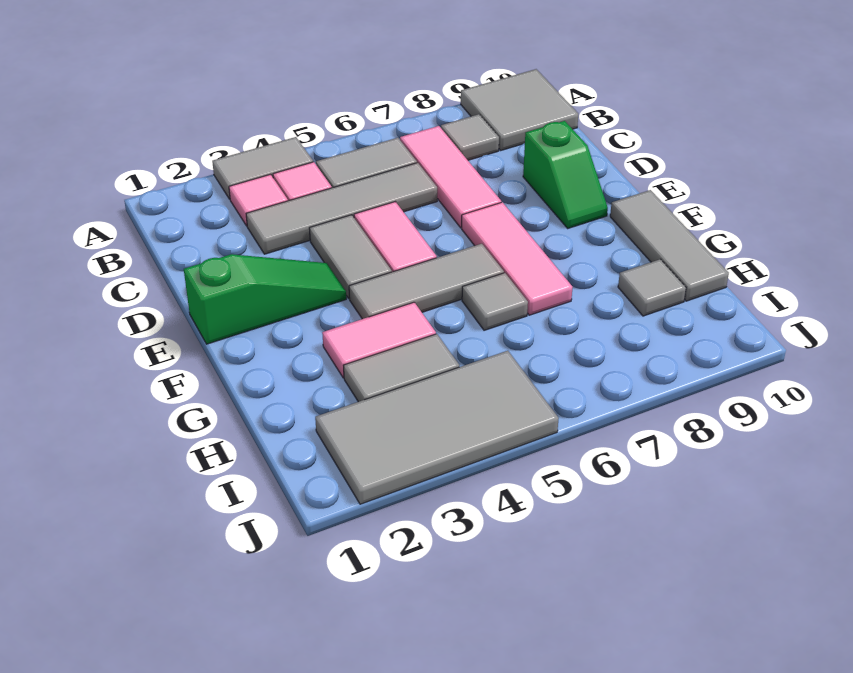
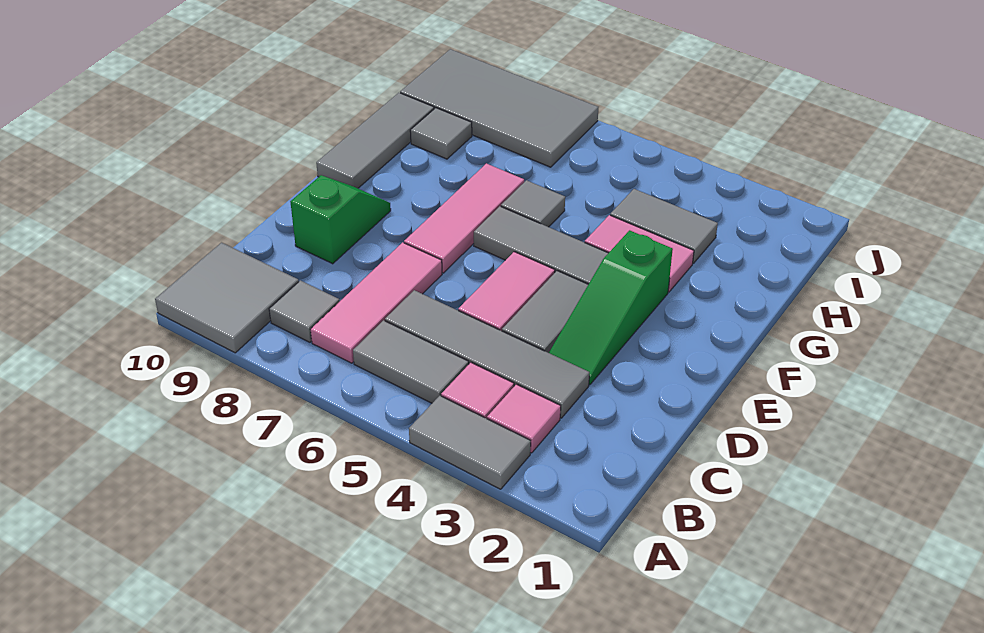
green slope E1:E3 level 1 top 1 -> green slope D3:F3 level 1 top F
grey tile I2:J5 level 1 -> grey tile I7:J10 level 1

